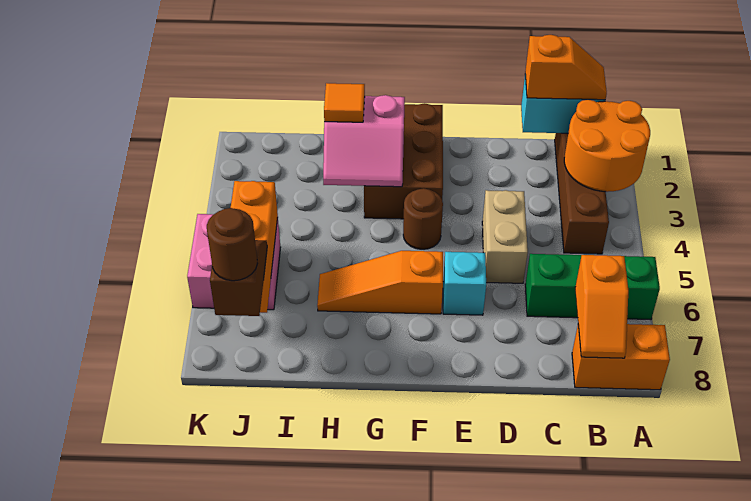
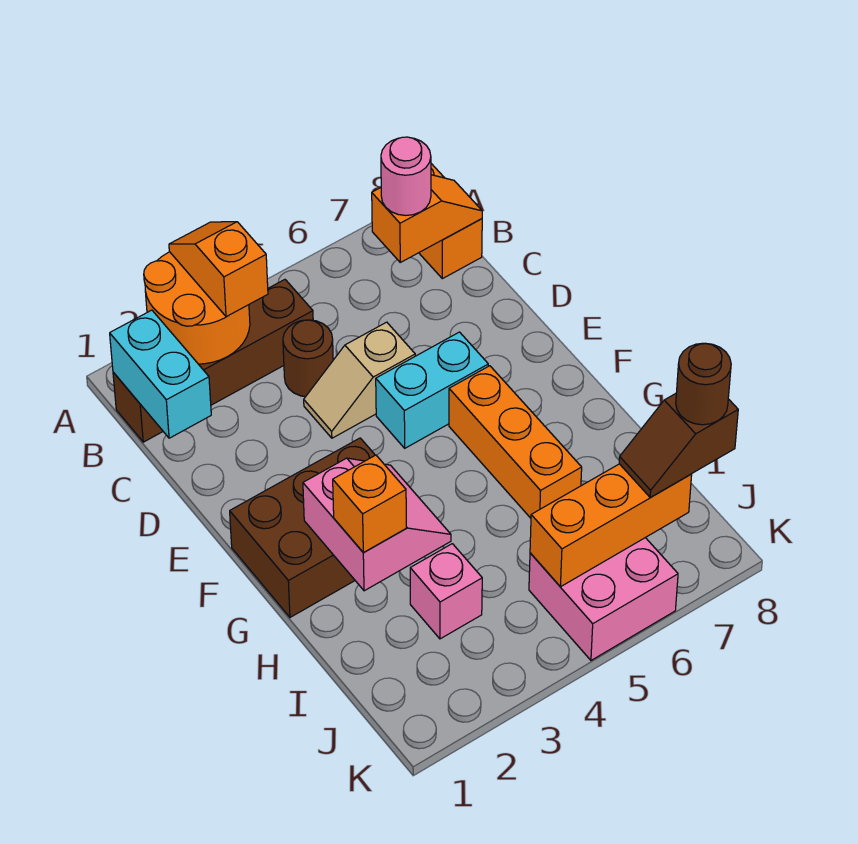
green brick A6:C6 level 1 -> none
orange slope B1:C1 level 3 top C -> orange slope A3:B3 level 3 top B
none -> pink round brick B7 level 3
tan brick D4:D5 level 1 -> tan slope D4:D5 level 1 top 5
cyan brick E6 level 1 -> cyan brick E5:E6 level 1
brown round brick F4 level 1 -> brown round brick C4 level 1
orange slope F6:H6 level 1 top F -> orange brick F6:H6 level 1
orange tile H2 level 3 -> orange brick H2 level 3
none -> pink brick I3 level 1

